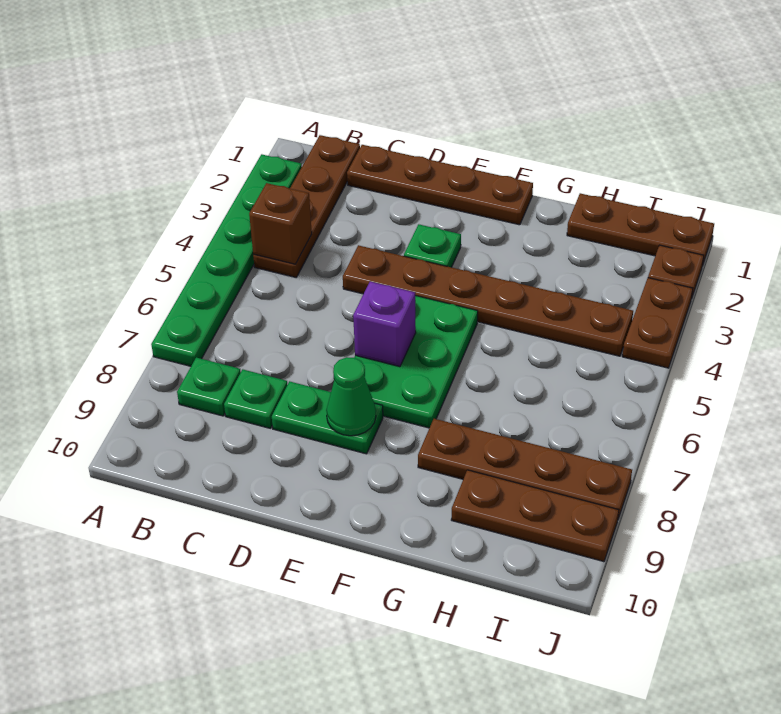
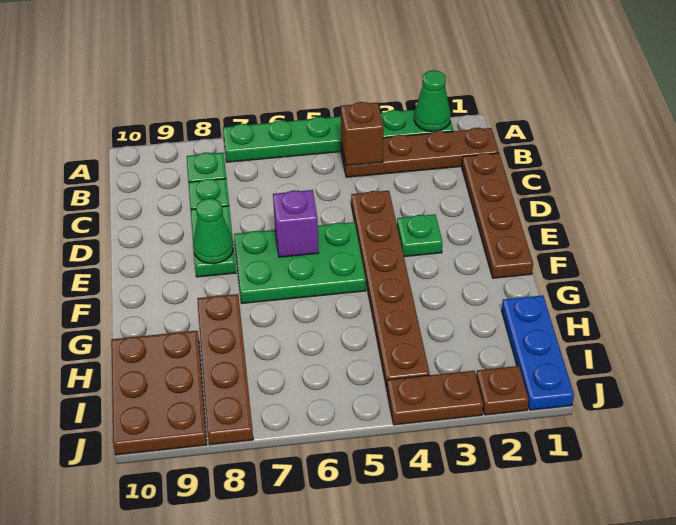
none -> green cone A2 level 2
brown plate H1:J1 level 1 -> blue plate H1:J1 level 1
brown plate H9:J9 level 1 -> brown plate H9:J10 level 1

